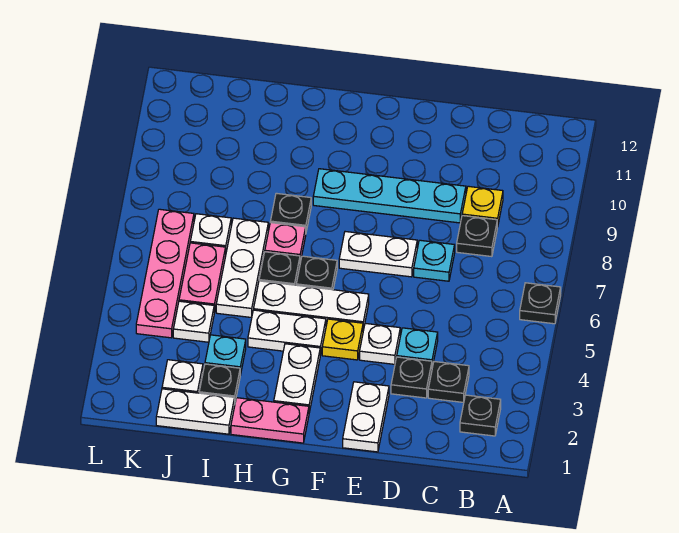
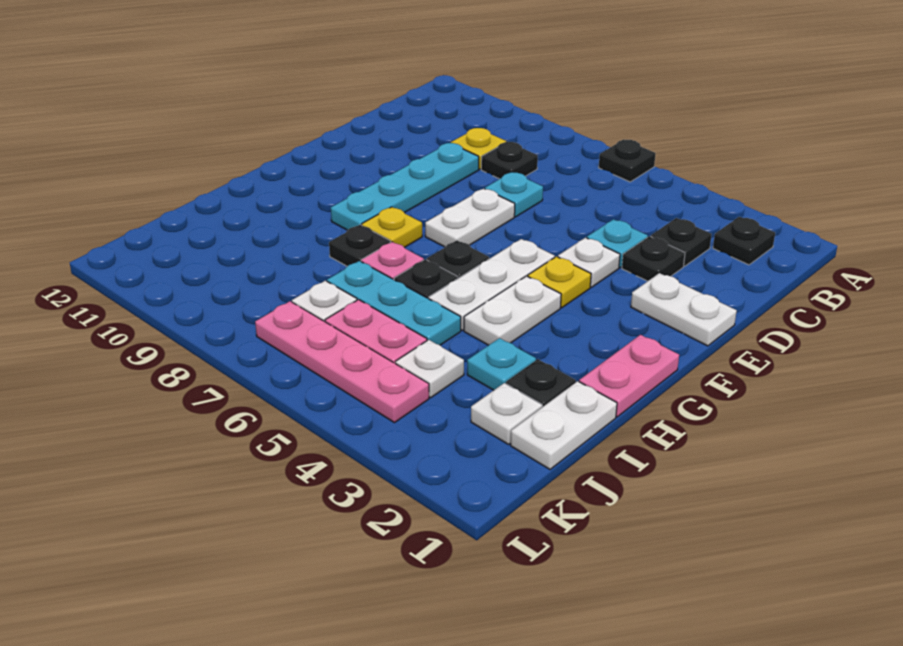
white plate G2:G3 level 1 -> none
none -> yellow plate G8 level 1
white plate I5:I7 level 1 -> cyan plate I5:I7 level 1

